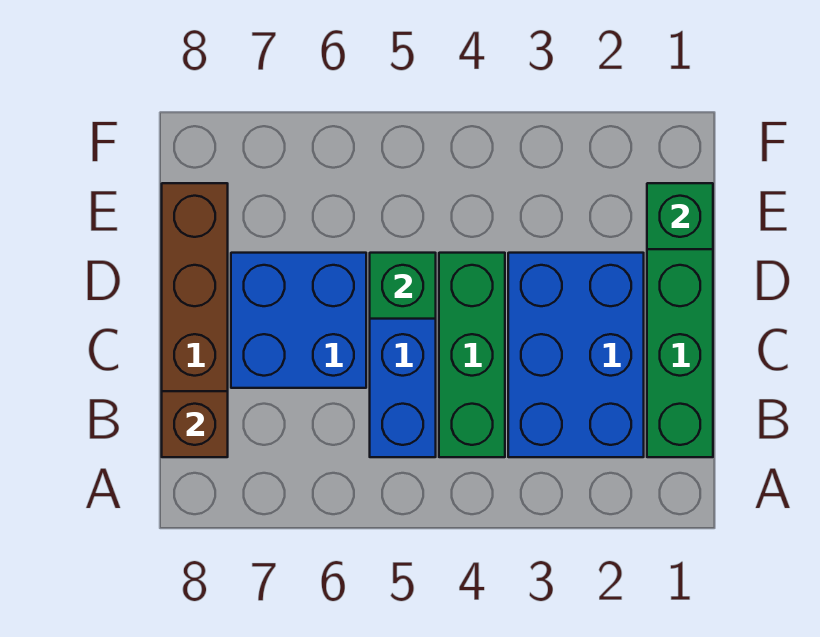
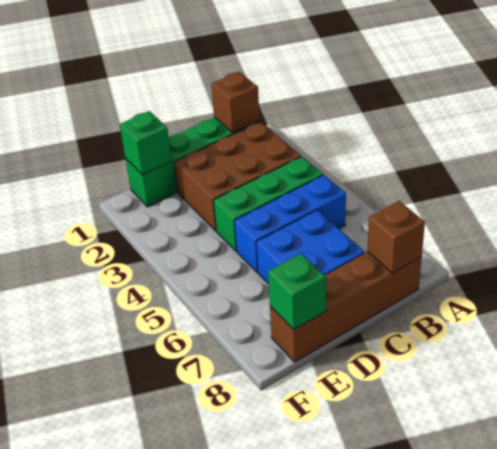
none -> brown brick B1 level 2
blue brick B2:D3 level 1 -> brown brick B2:D3 level 1
green brick D5 level 2 -> green brick E8 level 2

